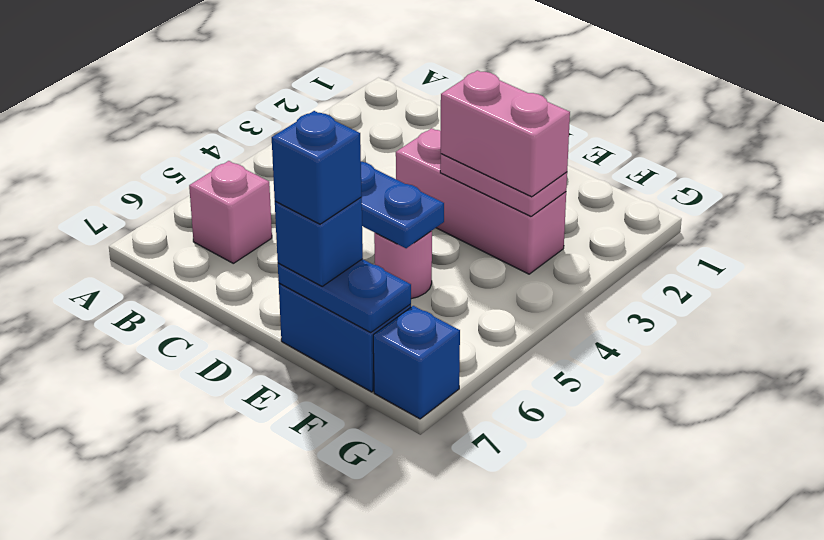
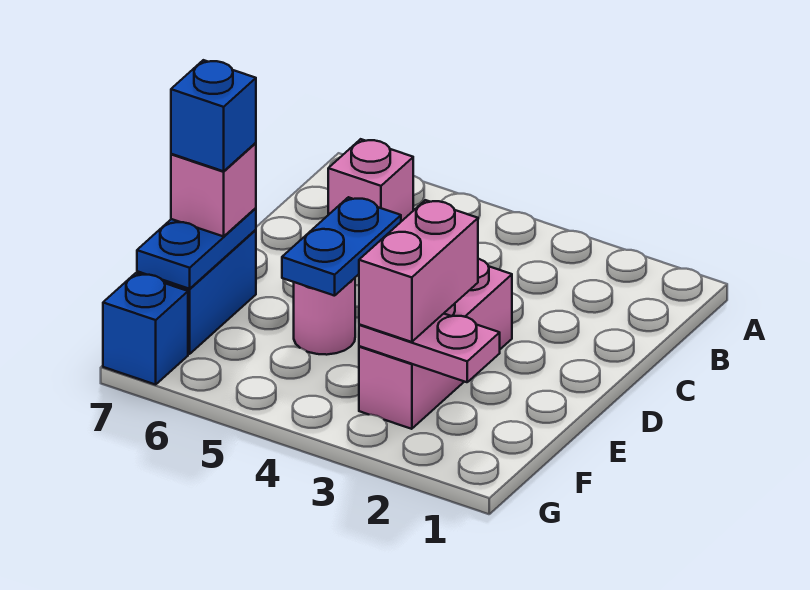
pink plate E3:F3 level 2 -> pink plate F2:F3 level 2
blue brick E7 level 3 -> pink brick E7 level 3

